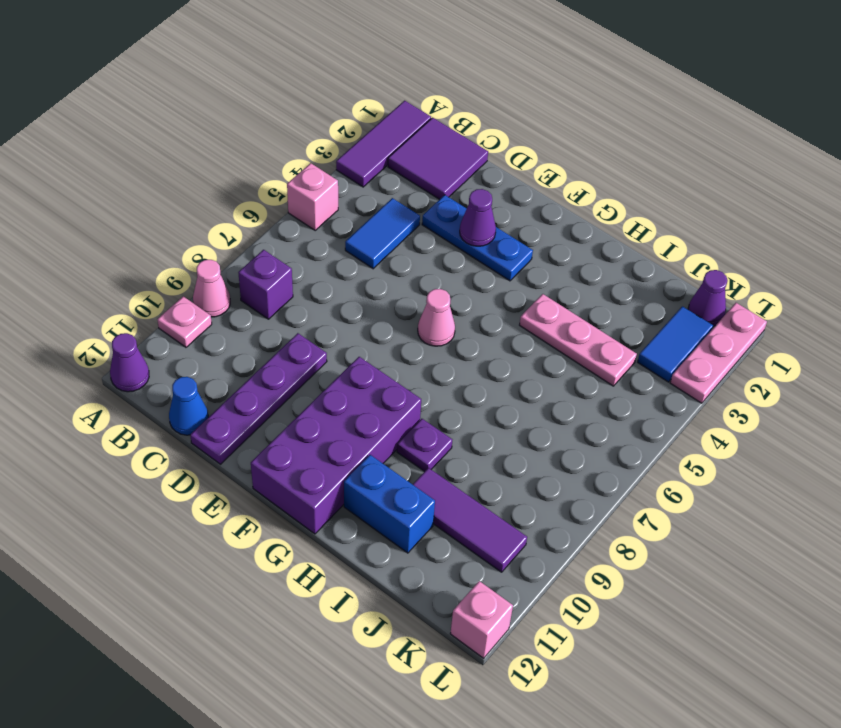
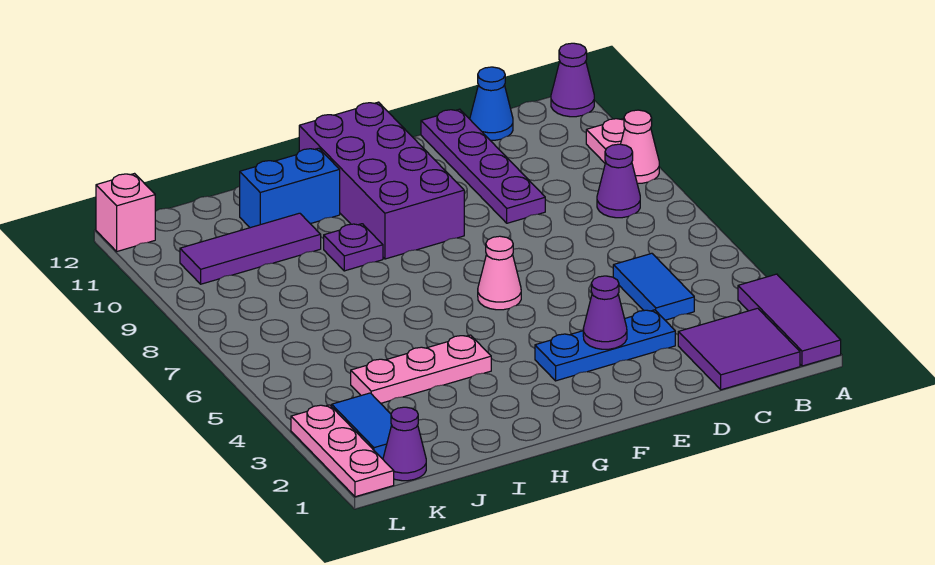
pink brick A5 level 1 -> none
purple brick B8 level 1 -> purple cone B8 level 1

